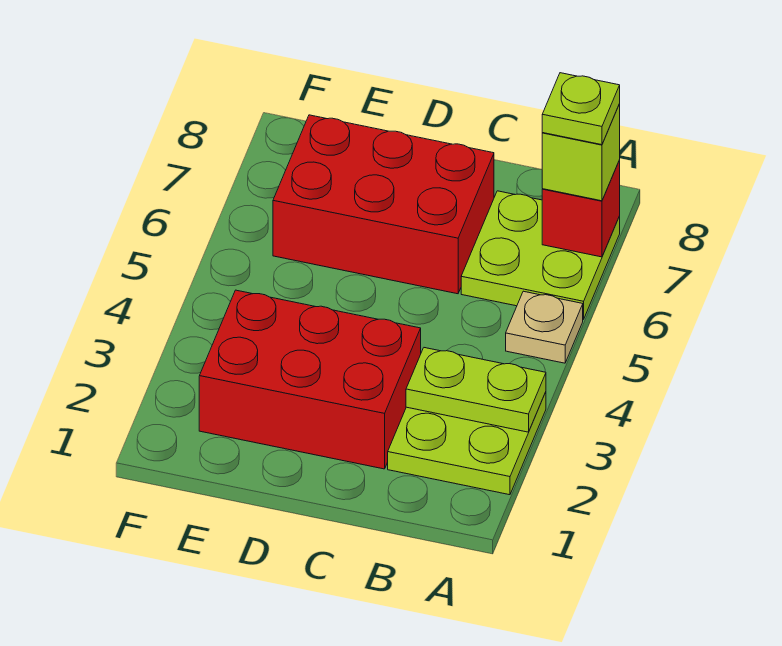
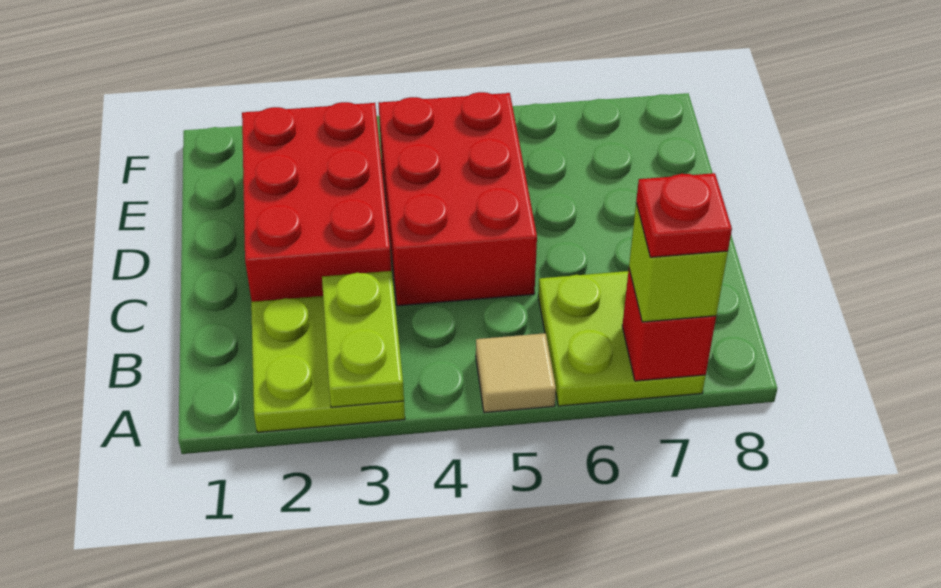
tan plate A5 level 1 -> tan tile A5 level 1
lime plate A7 level 4 -> red plate A7 level 4
red brick C6:E7 level 1 -> red brick C4:E5 level 1

